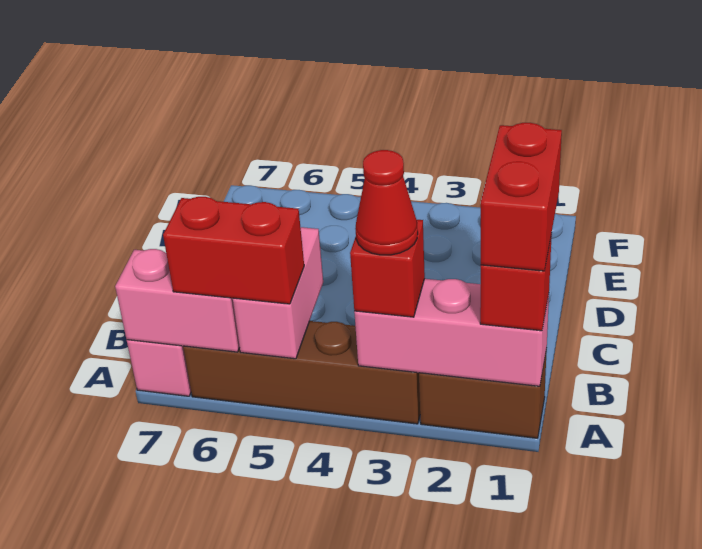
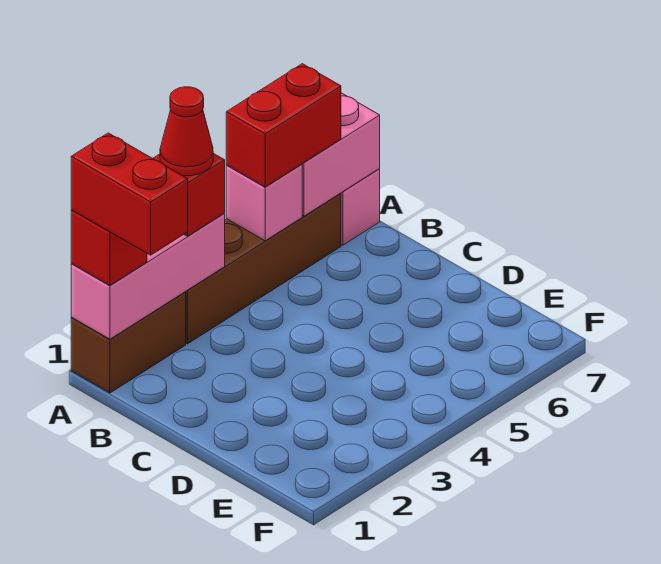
pink brick A5:B5 level 2 -> pink brick A5 level 2

